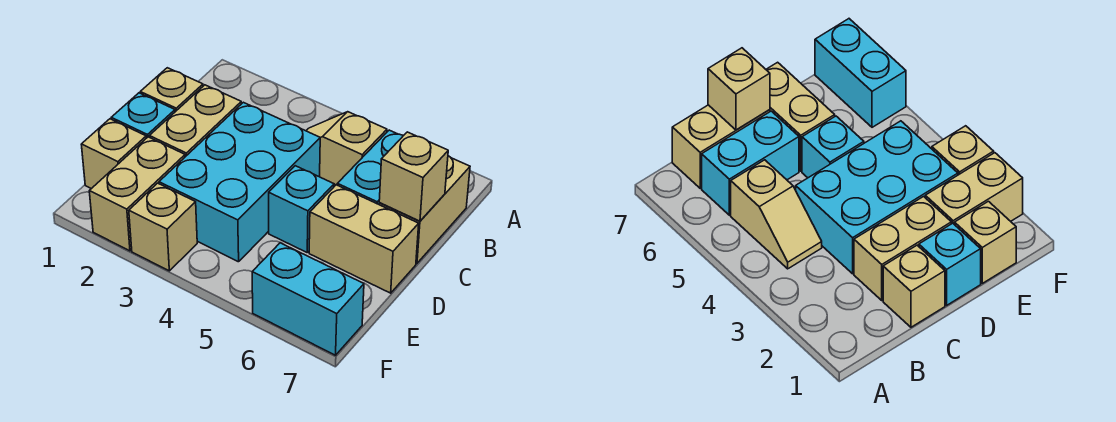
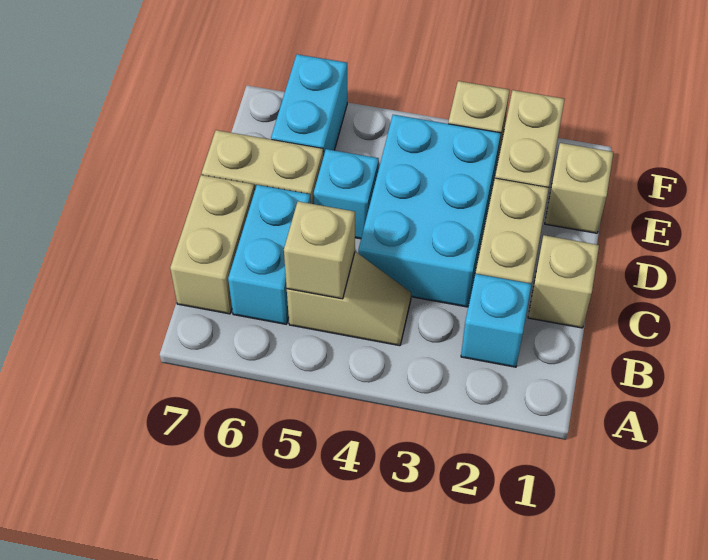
tan brick C7 level 2 -> tan brick B5 level 2
cyan brick D1 level 1 -> cyan brick B2 level 1
cyan brick F6:F7 level 1 -> cyan brick E6:F6 level 1

